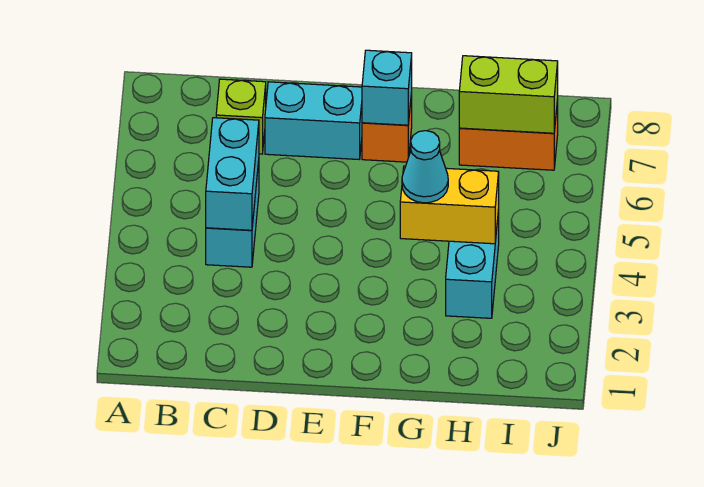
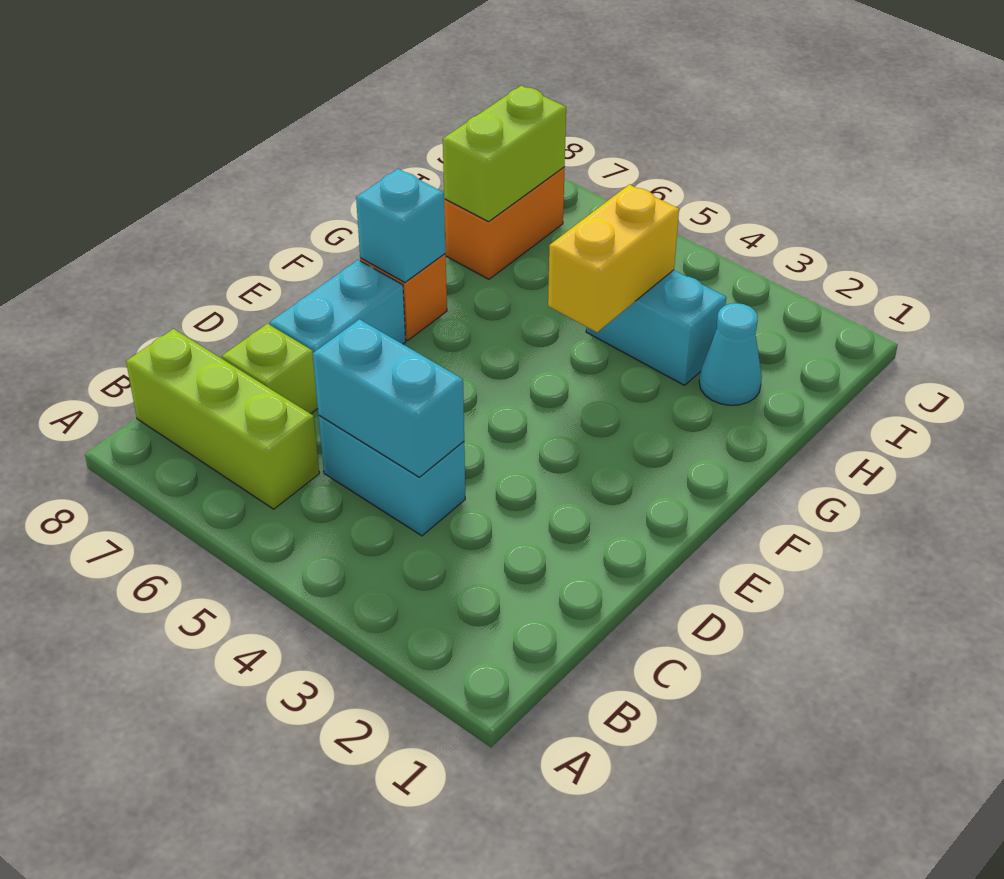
none -> lime brick B6:B8 level 1
cyan cone G4 level 3 -> cyan cone H2 level 1

